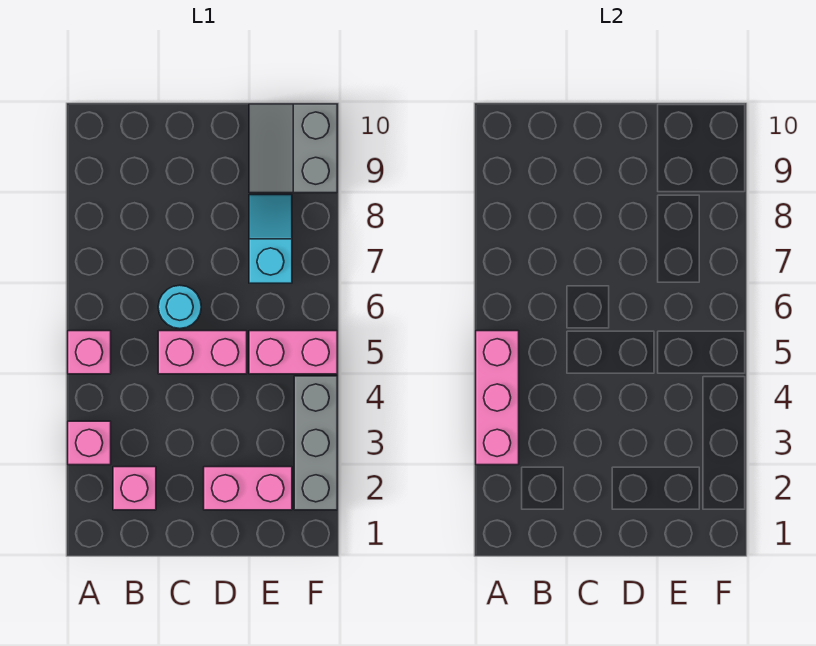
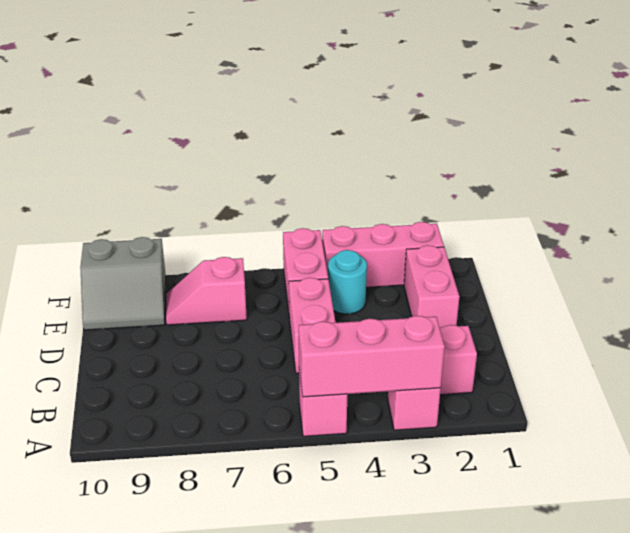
cyan round brick C6 level 1 -> cyan round brick E4 level 1
cyan slope E7:E8 level 1 top 7 -> pink slope E7:E8 level 1 top 7
grey brick F2:F4 level 1 -> pink brick F2:F4 level 1

